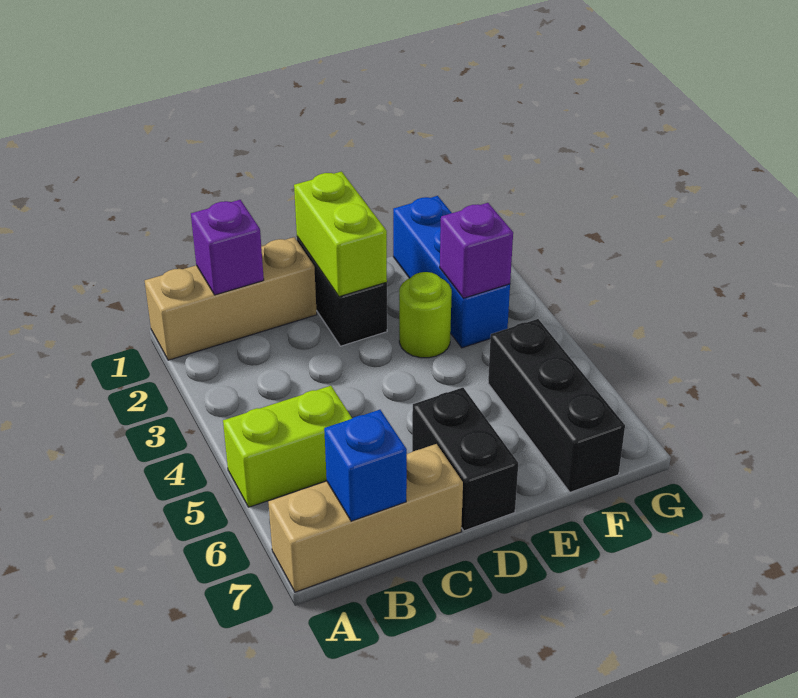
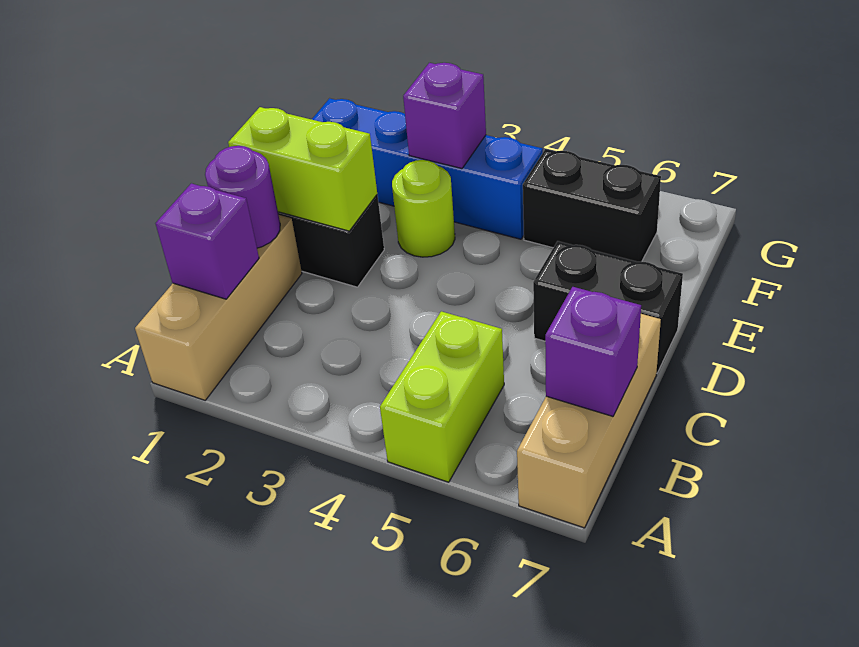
blue brick B7 level 2 -> purple brick B7 level 2
none -> purple round brick C1 level 2
blue brick F1:F3 level 1 -> blue brick F1:F4 level 1
black brick F5:F7 level 1 -> black brick F5:F6 level 1

